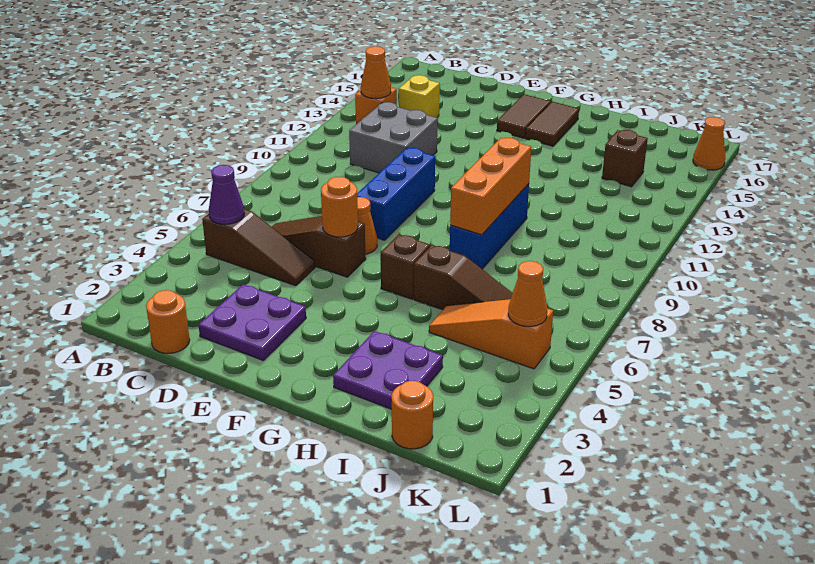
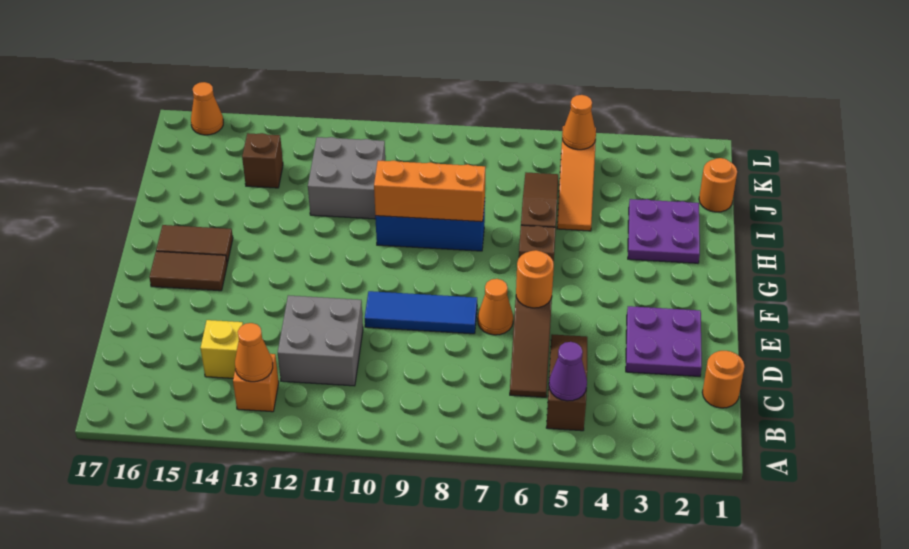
blue brick E8:E10 level 1 -> blue tile E8:E10 level 1
none -> grey brick I11:J12 level 1

